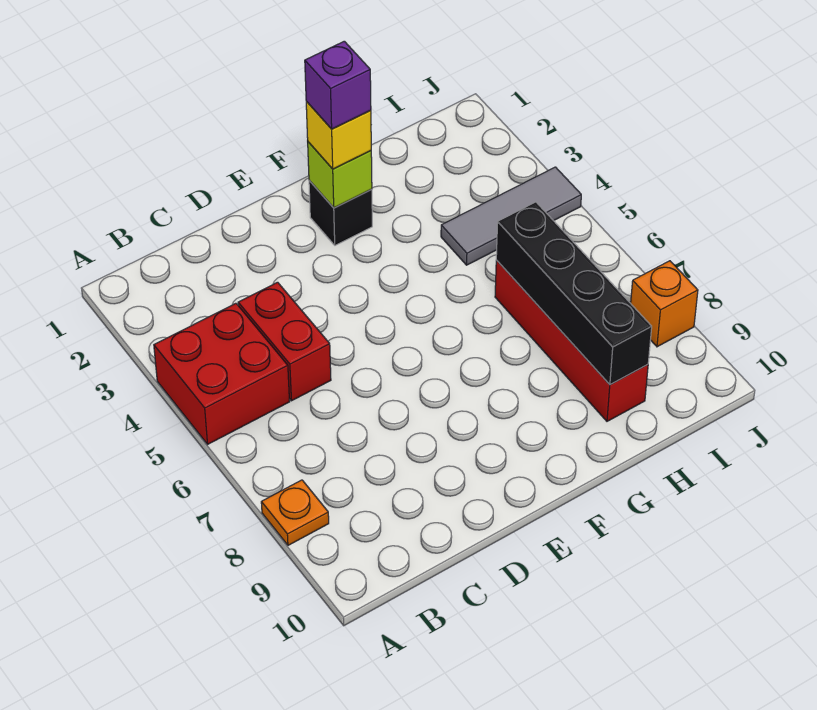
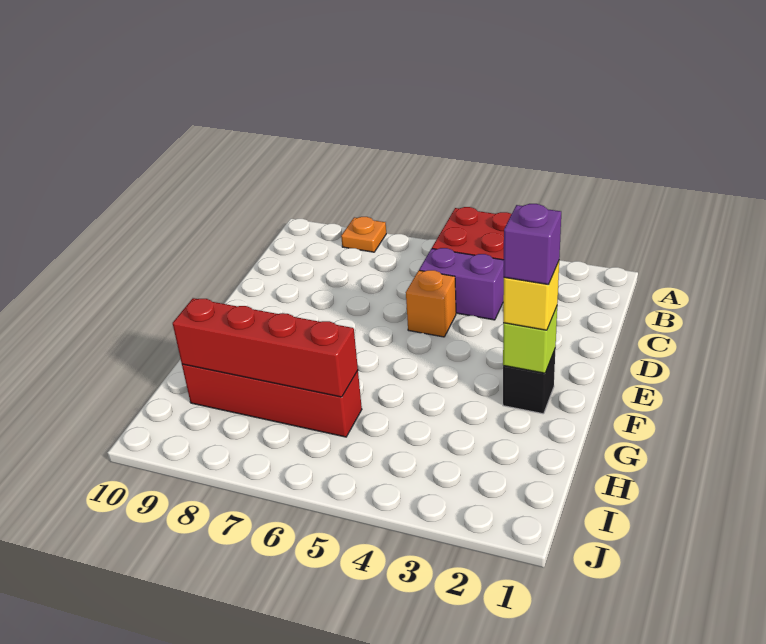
red brick C4:C5 level 1 -> purple brick C4:C5 level 1
grey tile H4:J4 level 1 -> none
black brick H6:H9 level 2 -> red brick H6:H9 level 2
orange brick J8 level 1 -> orange brick D5 level 1

